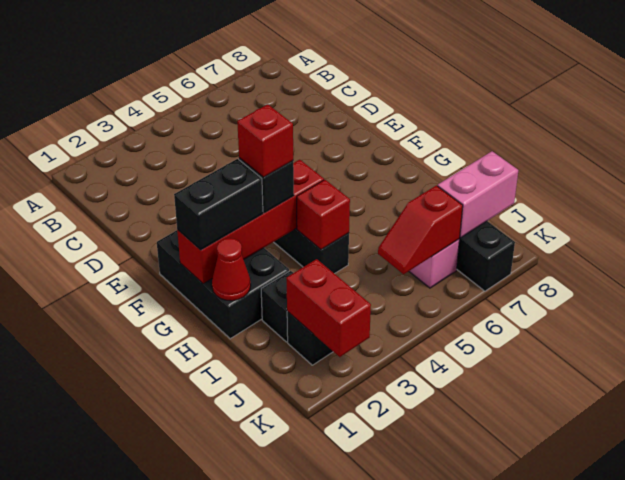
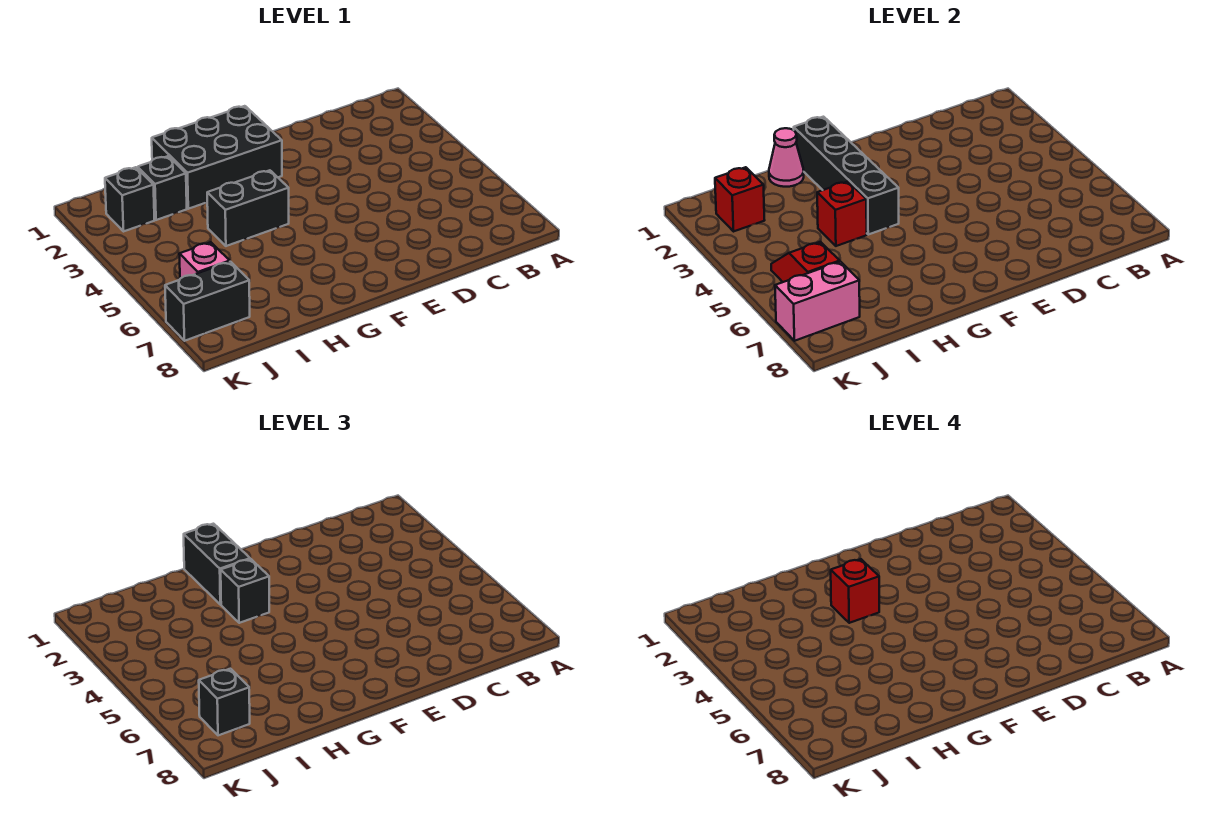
red brick G1:G4 level 2 -> black brick G1:G4 level 2
red cone H1 level 2 -> pink cone H1 level 2
red brick J2:K2 level 2 -> red brick J2 level 2
pink brick J7:J8 level 2 -> pink brick J7:K7 level 2
none -> black brick J7 level 3

